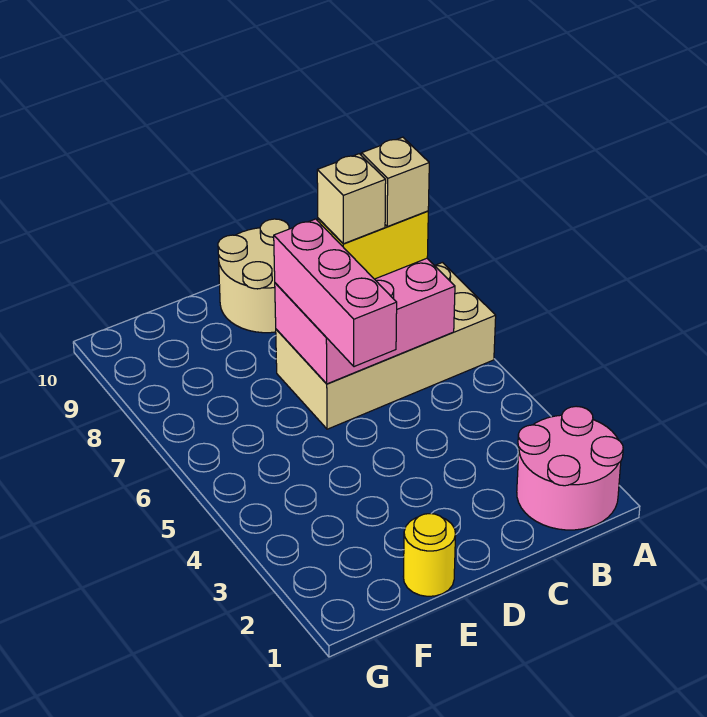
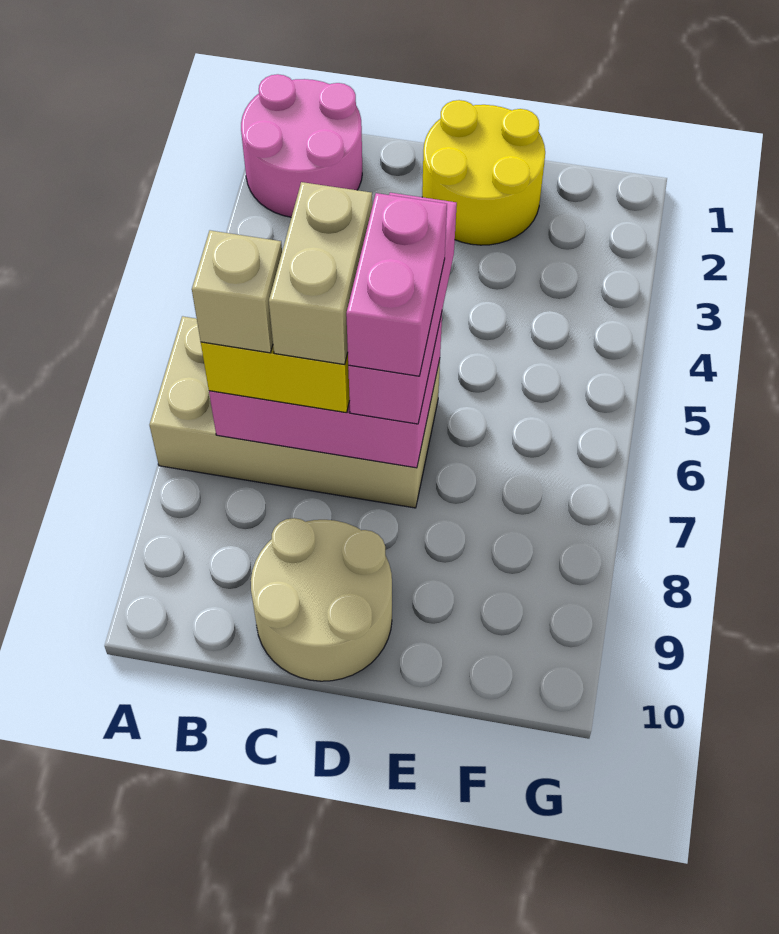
tan brick C7 level 4 -> tan brick C6:C7 level 4
none -> pink brick D6:D7 level 4
yellow round brick E1 level 1 -> yellow round brick D1:E2 level 1

